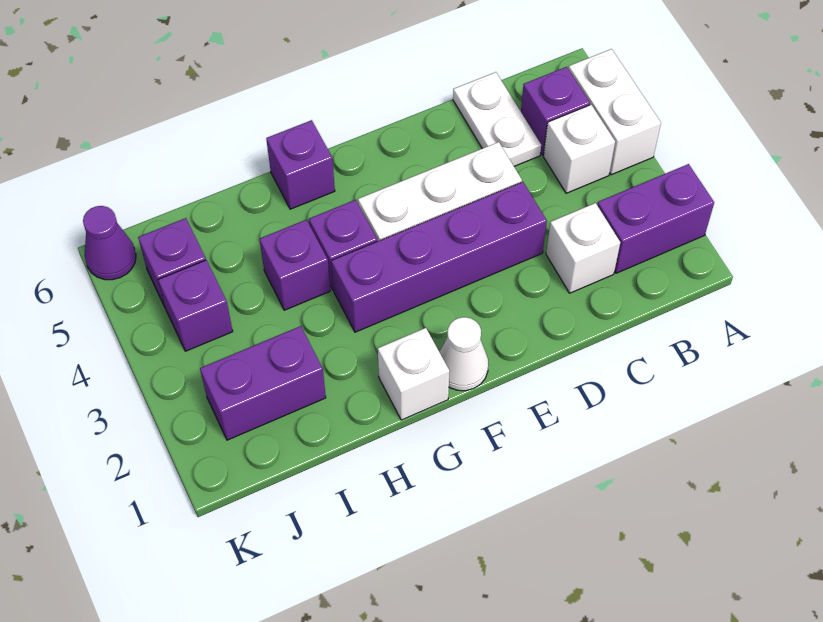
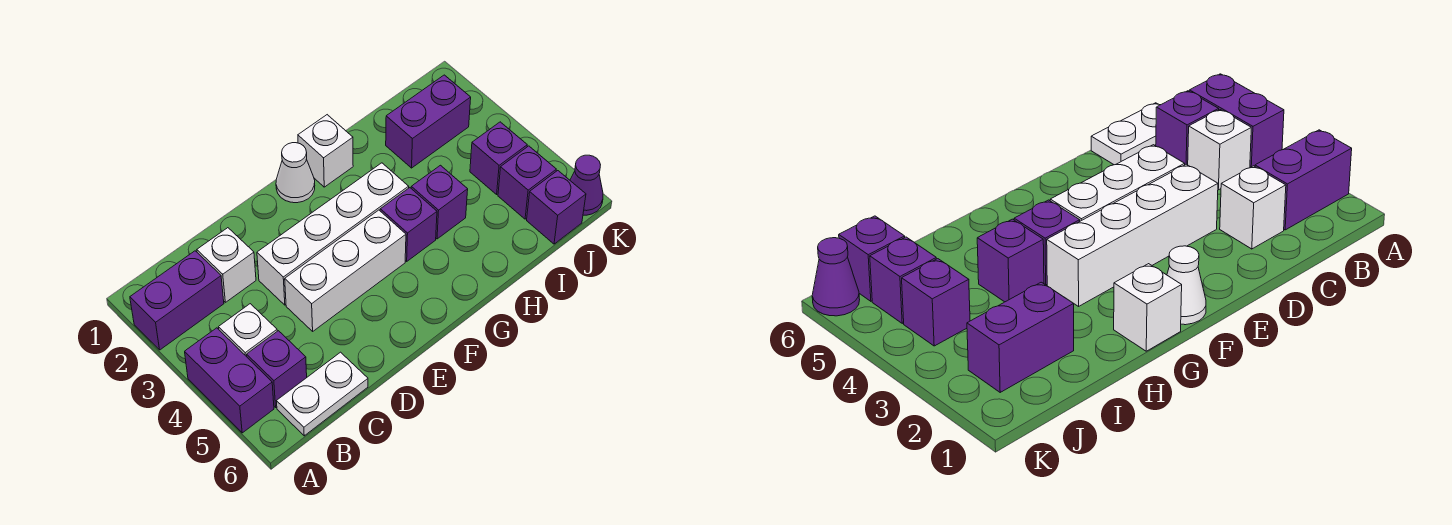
white brick A4:A5 level 1 -> purple brick A4:A5 level 1
white plate C5:C6 level 1 -> white plate B6:C6 level 1
purple brick D3:G3 level 1 -> white brick D3:G3 level 1
purple brick G6 level 1 -> purple brick J6 level 1

